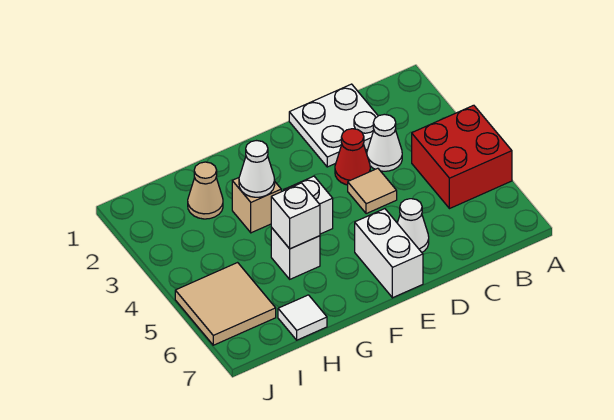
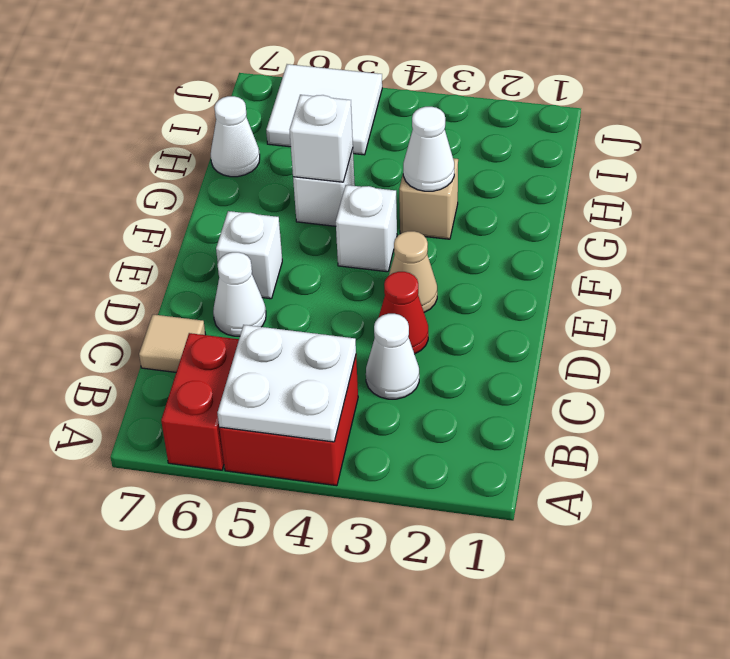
none -> red brick A6:B6 level 1
white plate C1:D2 level 1 -> white plate A4:B5 level 2
tan tile D4 level 1 -> tan tile C7 level 1
white brick E6:E7 level 1 -> white brick E6 level 1
tan cone H2 level 1 -> tan cone E3 level 1
white tile H7 level 1 -> white cone H7 level 1
tan tile I5:J6 level 1 -> white tile I5:J6 level 1

